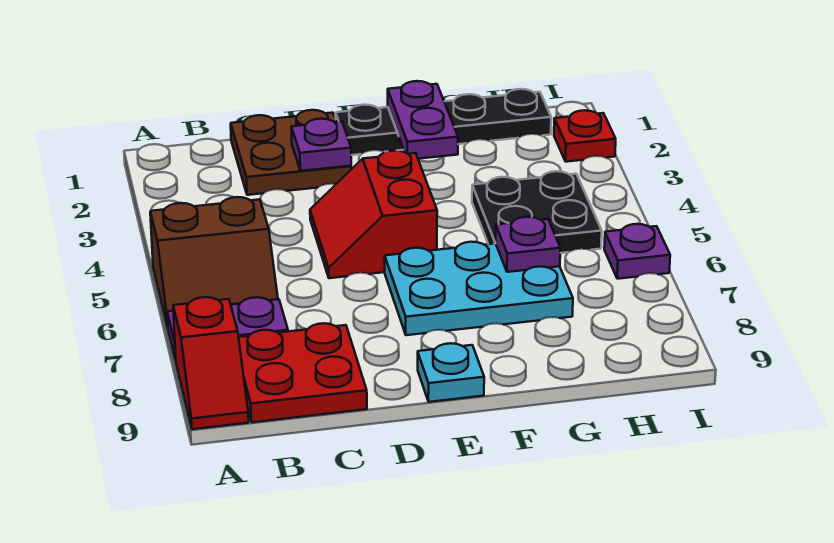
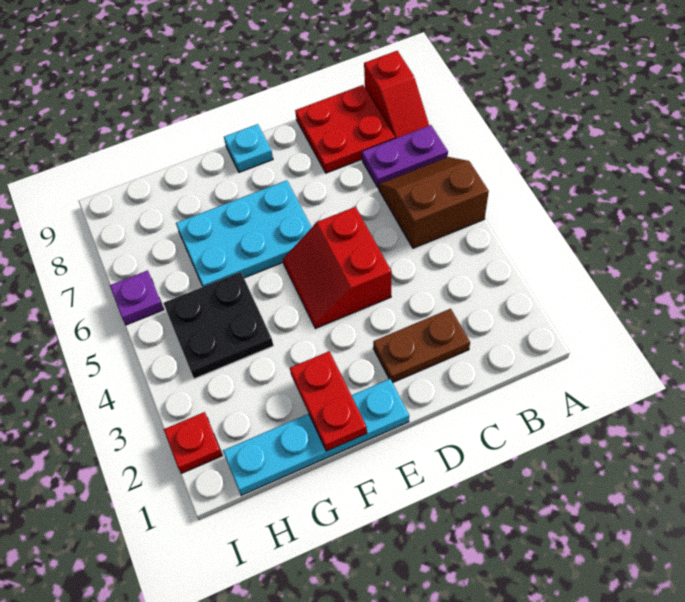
red slope A8:A9 level 1 top 8 -> red slope A8:A9 level 1 top 9
brown plate C1:D2 level 1 -> brown plate C2:D2 level 1
purple plate D2 level 2 -> none
red slope D4:E5 level 1 top E -> red slope D4:E5 level 1 top D
black plate E1:H1 level 1 -> cyan plate E1:H1 level 1
purple plate F1:F2 level 2 -> red plate F1:F2 level 2
purple plate G6 level 2 -> none

